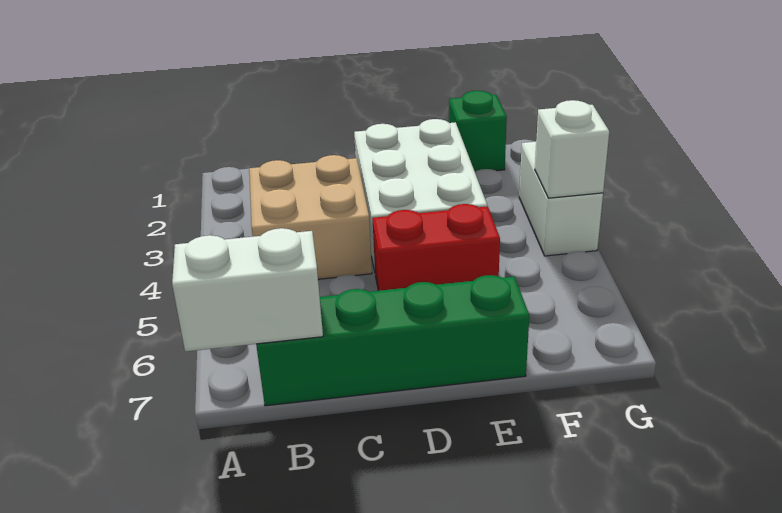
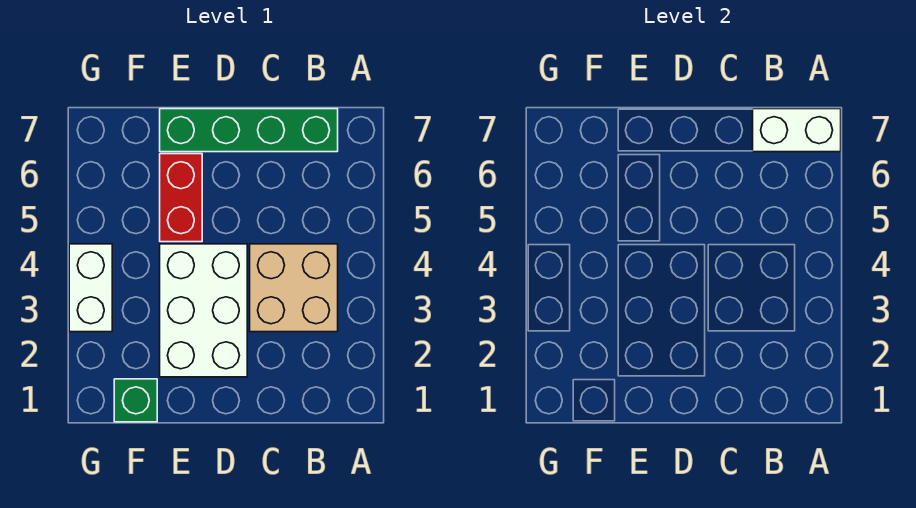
red brick D5:E5 level 1 -> red brick E5:E6 level 1
white brick G4 level 2 -> none

